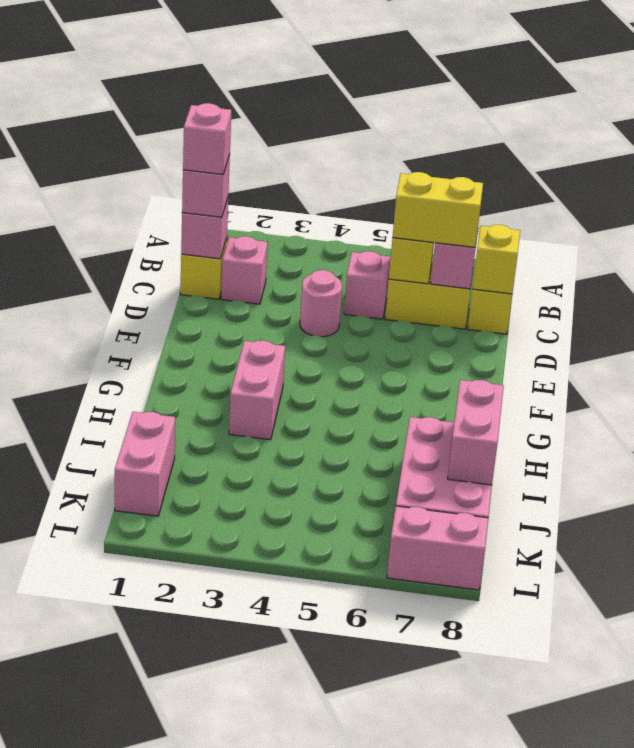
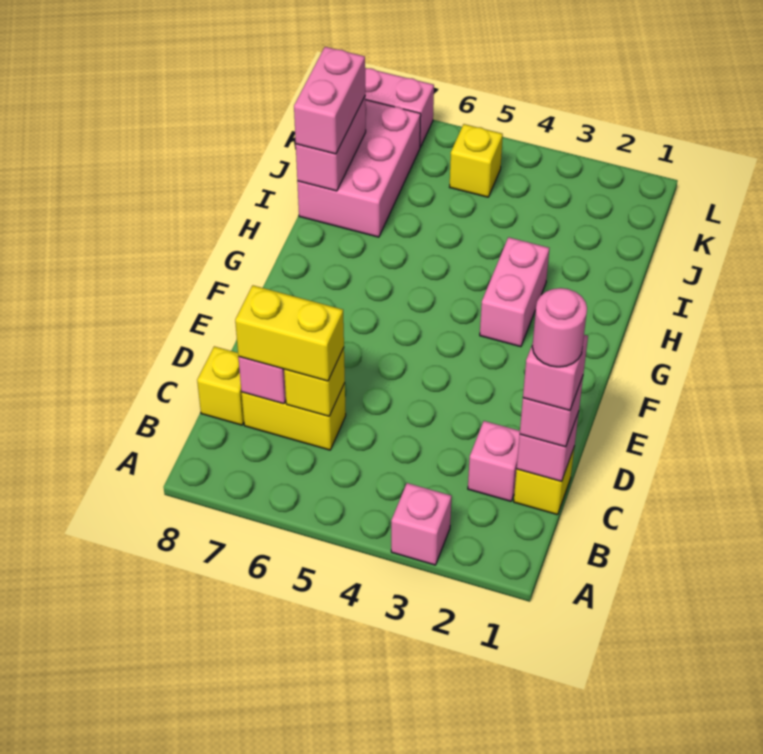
pink brick C5 level 1 -> pink brick A3 level 1
yellow brick C8 level 2 -> yellow brick K5 level 1
pink round brick D4 level 1 -> pink round brick C1 level 5
pink brick J1:K1 level 1 -> pink brick I8:J8 level 3

